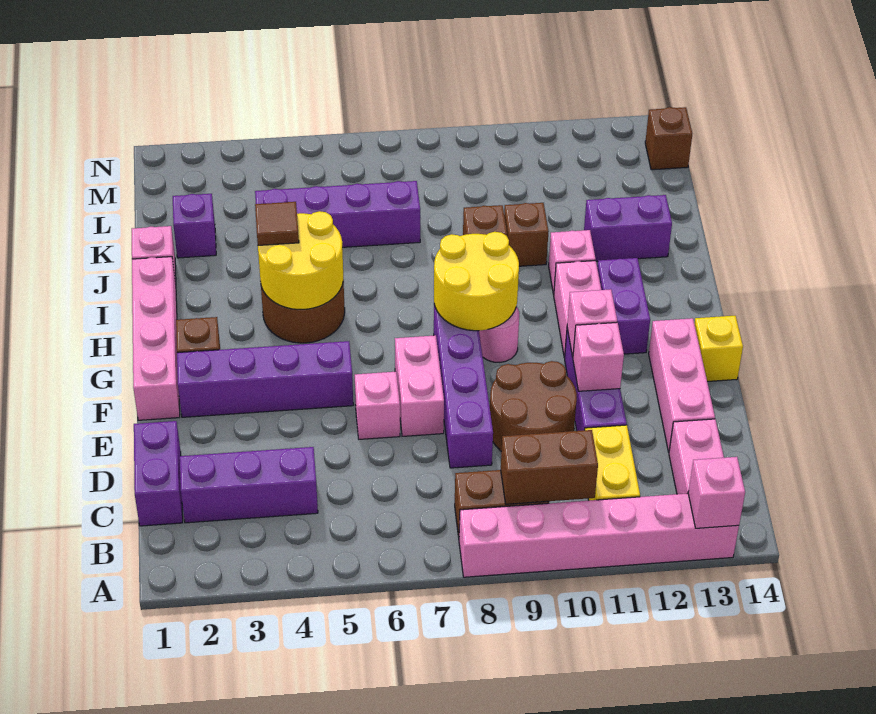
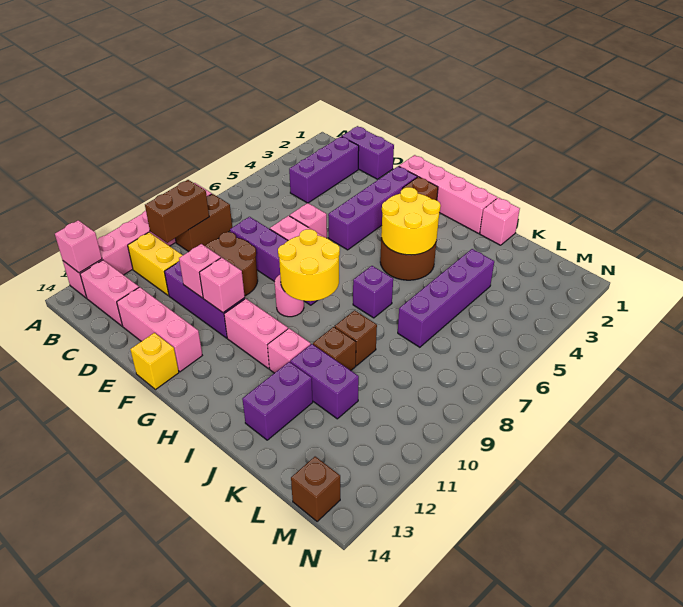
purple brick G12:H12 level 1 -> purple brick J11:K11 level 1
brown tile I4 level 3 -> none
purple brick K2 level 1 -> purple brick I7 level 1

